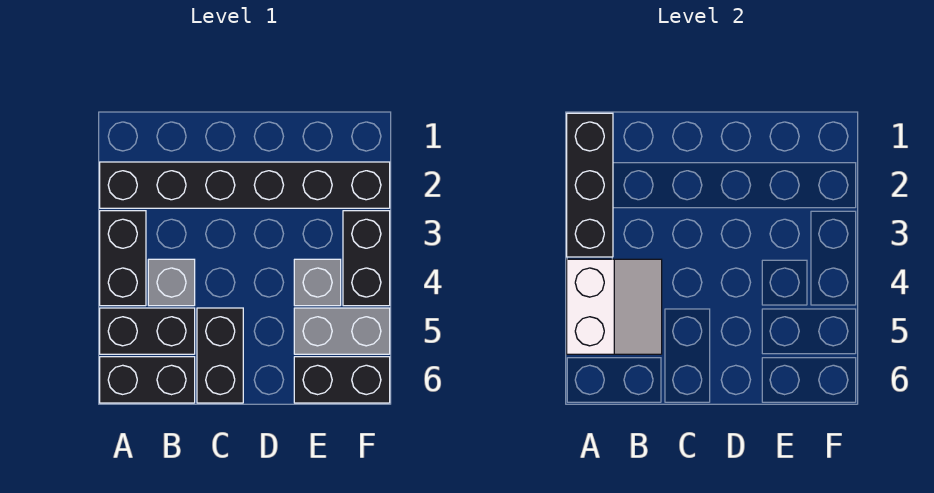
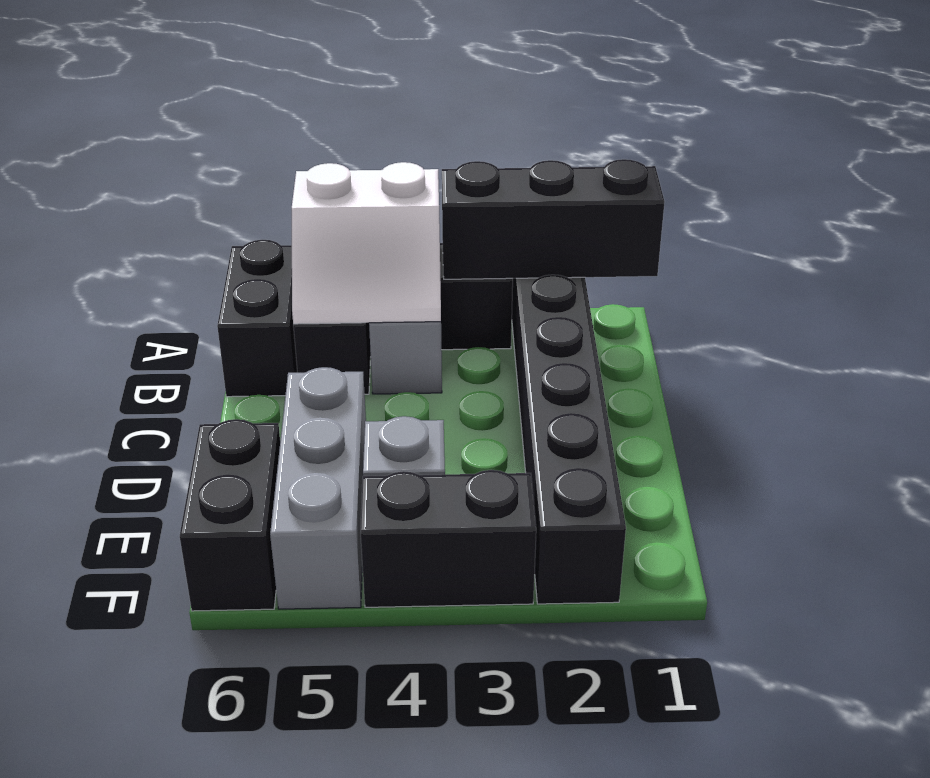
black brick C5:C6 level 1 -> none
grey brick E5:F5 level 1 -> grey brick D5:F5 level 1

